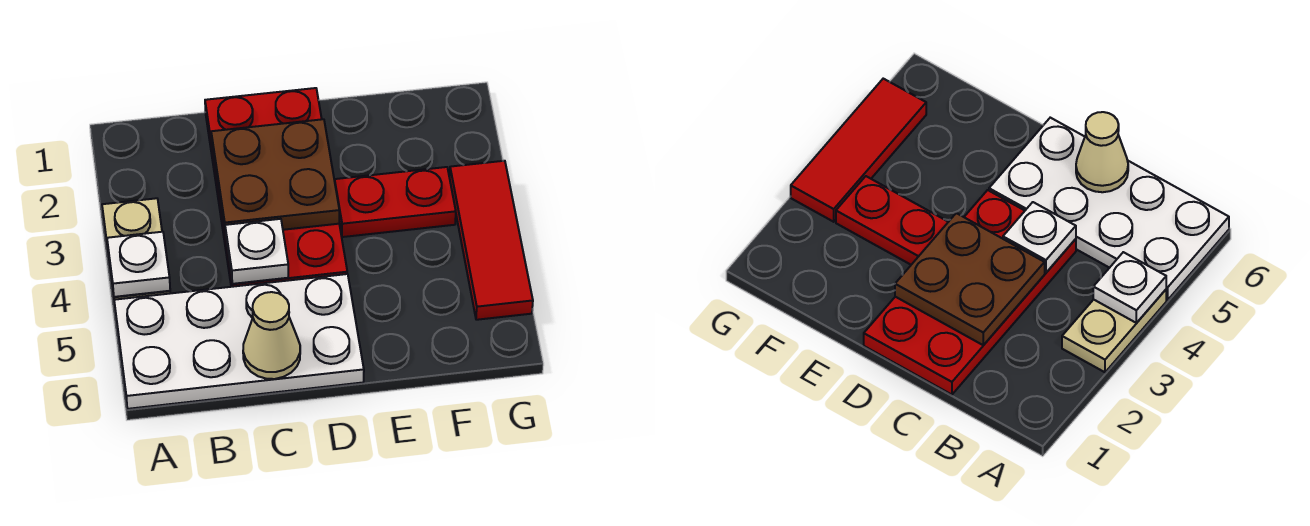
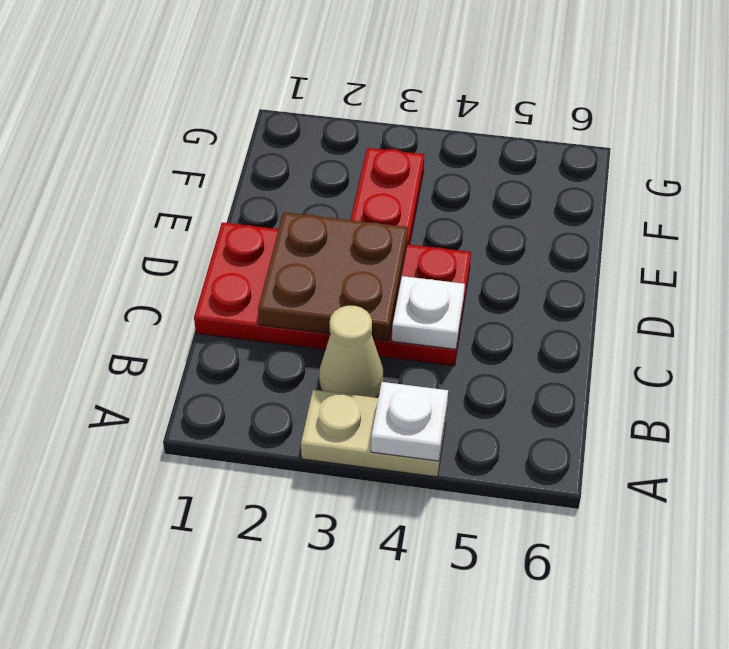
white plate A5:D6 level 1 -> none
tan cone C6 level 2 -> tan cone B3 level 1
red tile G3:G5 level 1 -> none

